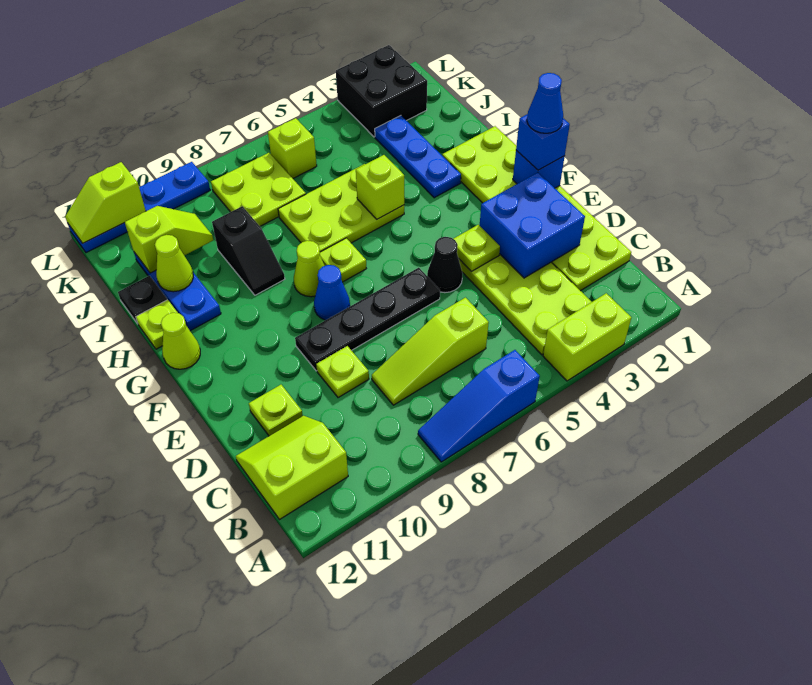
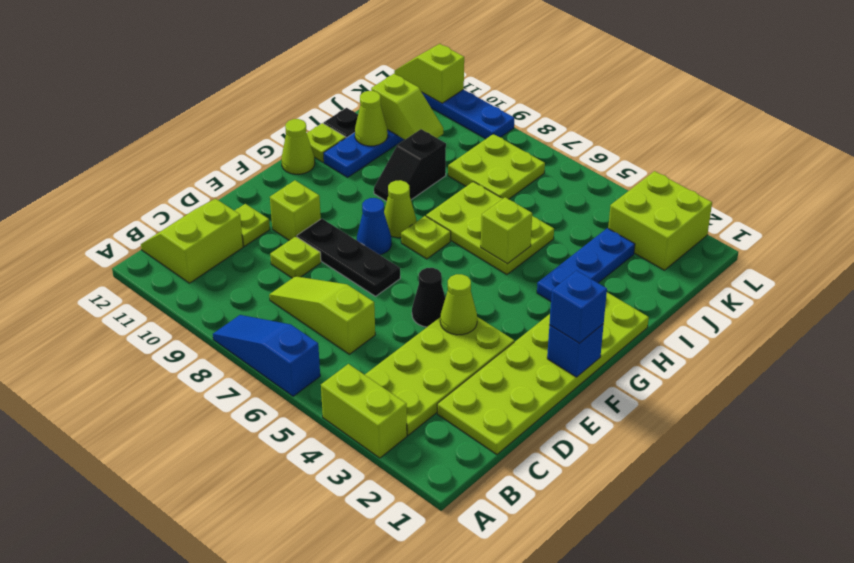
lime slope B11:C12 level 1 top B -> lime slope B11:C12 level 1 top 11
blue brick D2:E3 level 2 -> none
lime plate E4 level 2 -> lime cone E4 level 2
black plate E6:E9 level 1 -> black plate E7:E9 level 1
blue cone F1 level 4 -> none
black brick K2:L3 level 1 -> lime brick K2:L3 level 1
lime brick K6 level 1 -> lime brick E10 level 1

